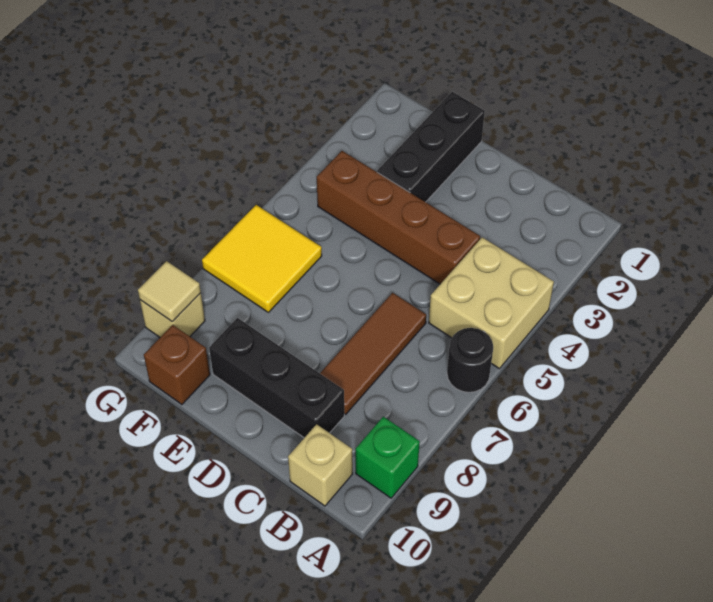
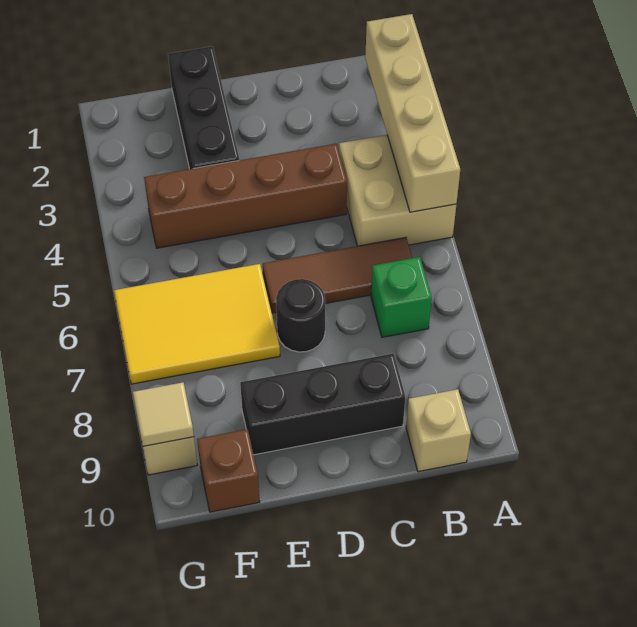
none -> tan brick A2:A5 level 2
black round brick A6 level 1 -> black round brick D7 level 1
green brick A9 level 1 -> green brick B7 level 1
brown tile C6:C8 level 1 -> brown tile B6:D6 level 1
yellow tile F6:G7 level 1 -> yellow tile E6:G7 level 1

